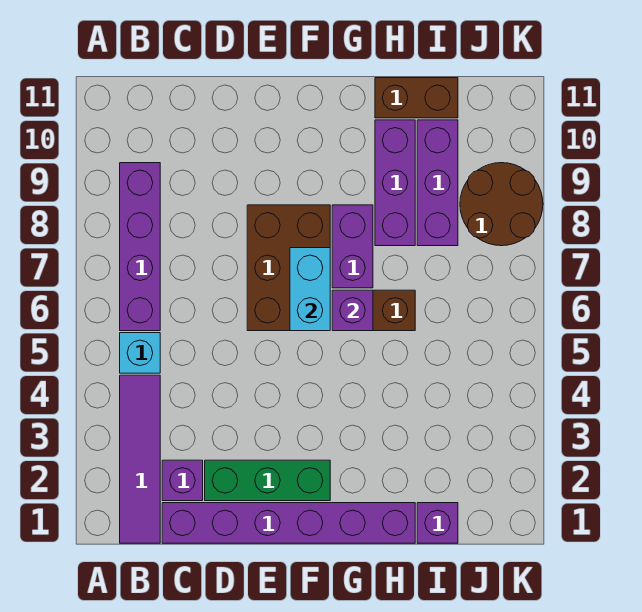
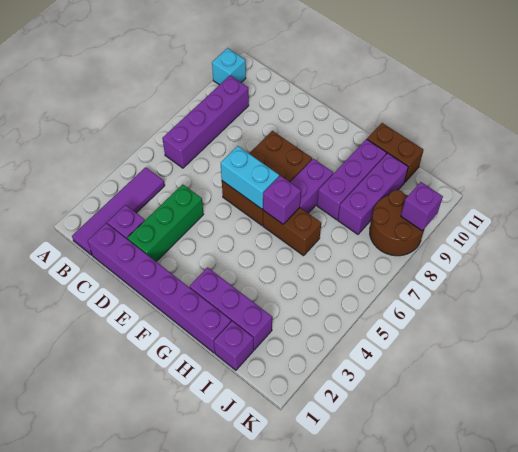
cyan brick B5 level 1 -> cyan brick A10 level 1
green brick D2:F2 level 1 -> green brick D2:D4 level 1
cyan brick F6:F7 level 2 -> cyan brick E6:F6 level 2
none -> purple brick G2:I2 level 1
none -> purple brick K9 level 2

